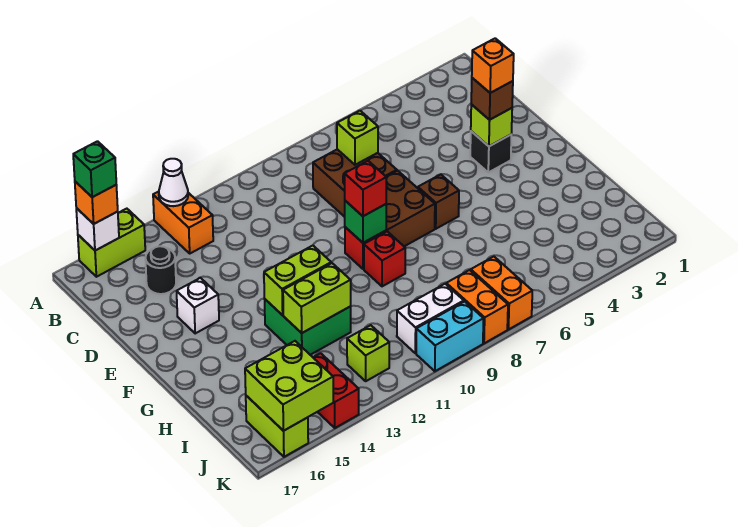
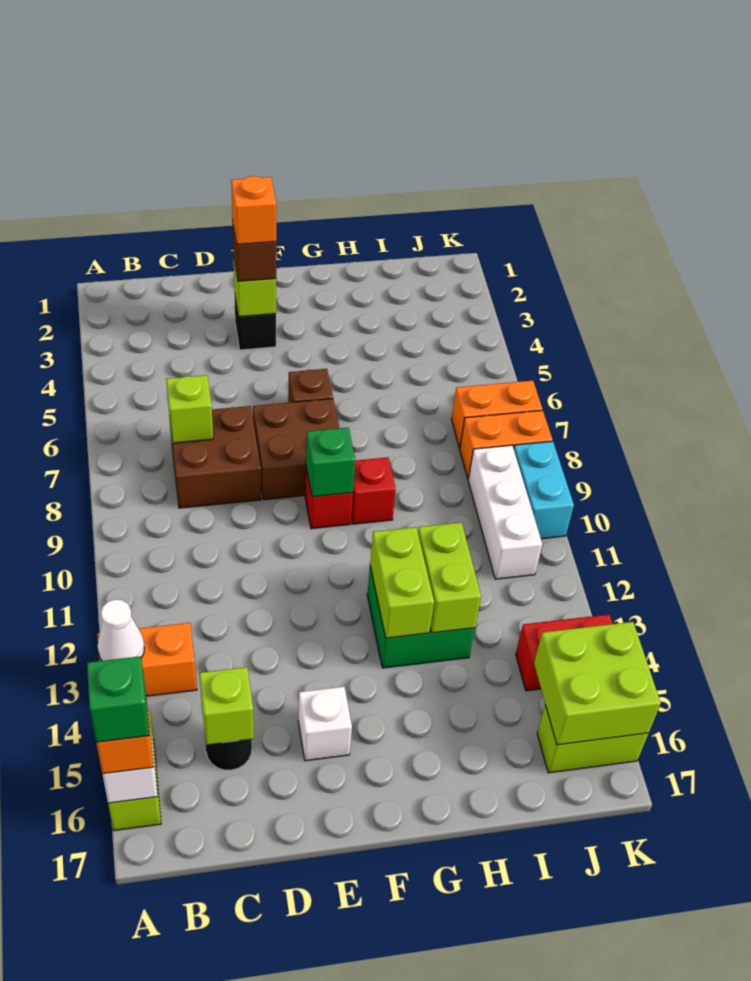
red brick F9 level 3 -> none
white brick J9:J10 level 1 -> white brick J9:J11 level 1
lime brick J12 level 1 -> lime brick C15 level 2

